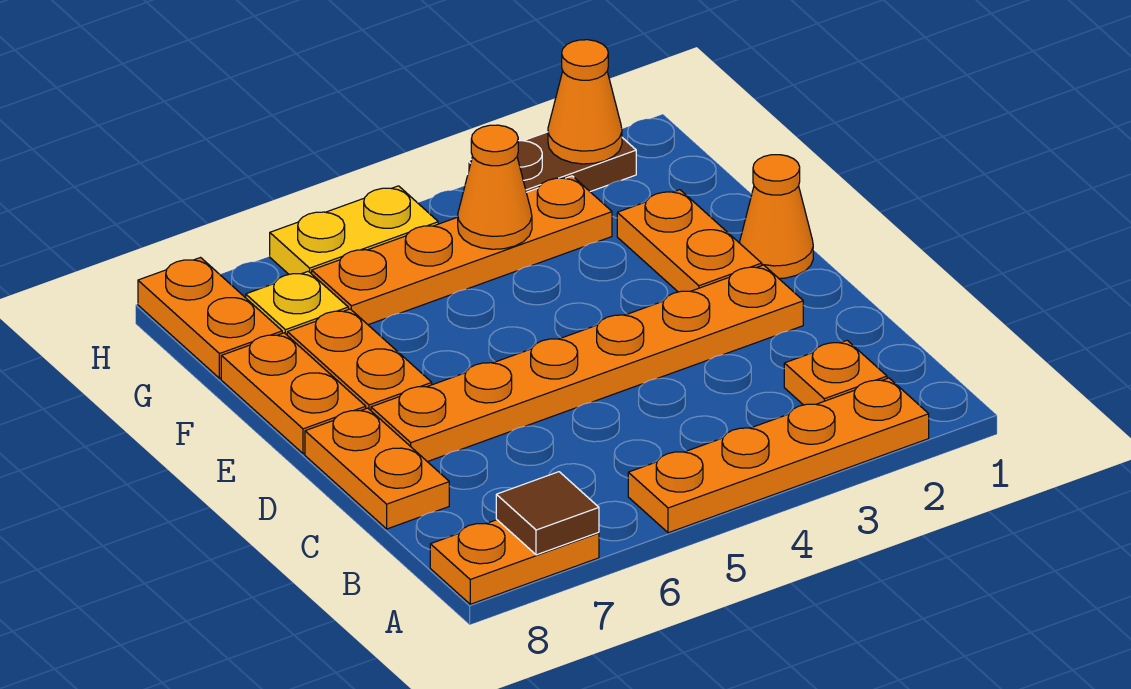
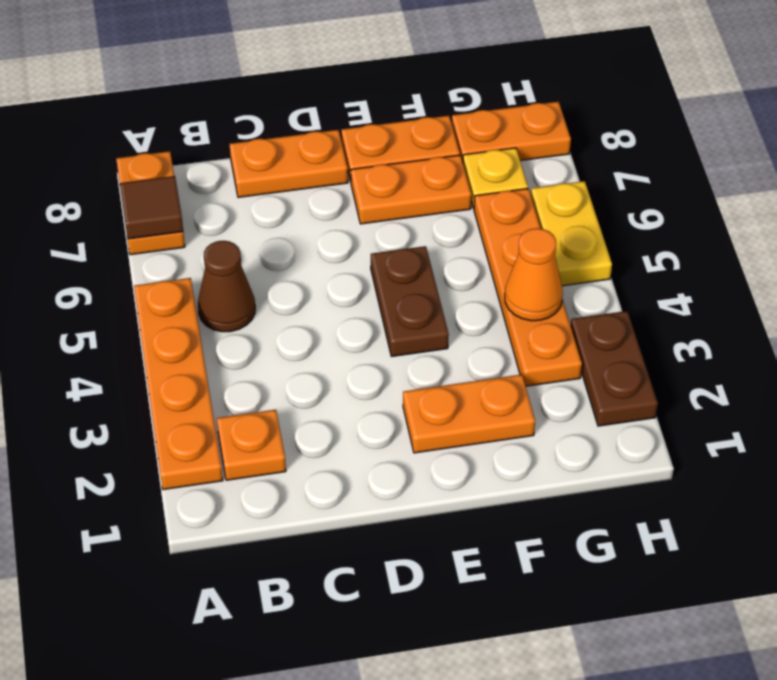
none -> brown cone B5 level 1
orange plate D2:D7 level 1 -> none
orange cone E1 level 1 -> none
none -> brown plate E4:E5 level 1
orange cone H2 level 2 -> none

